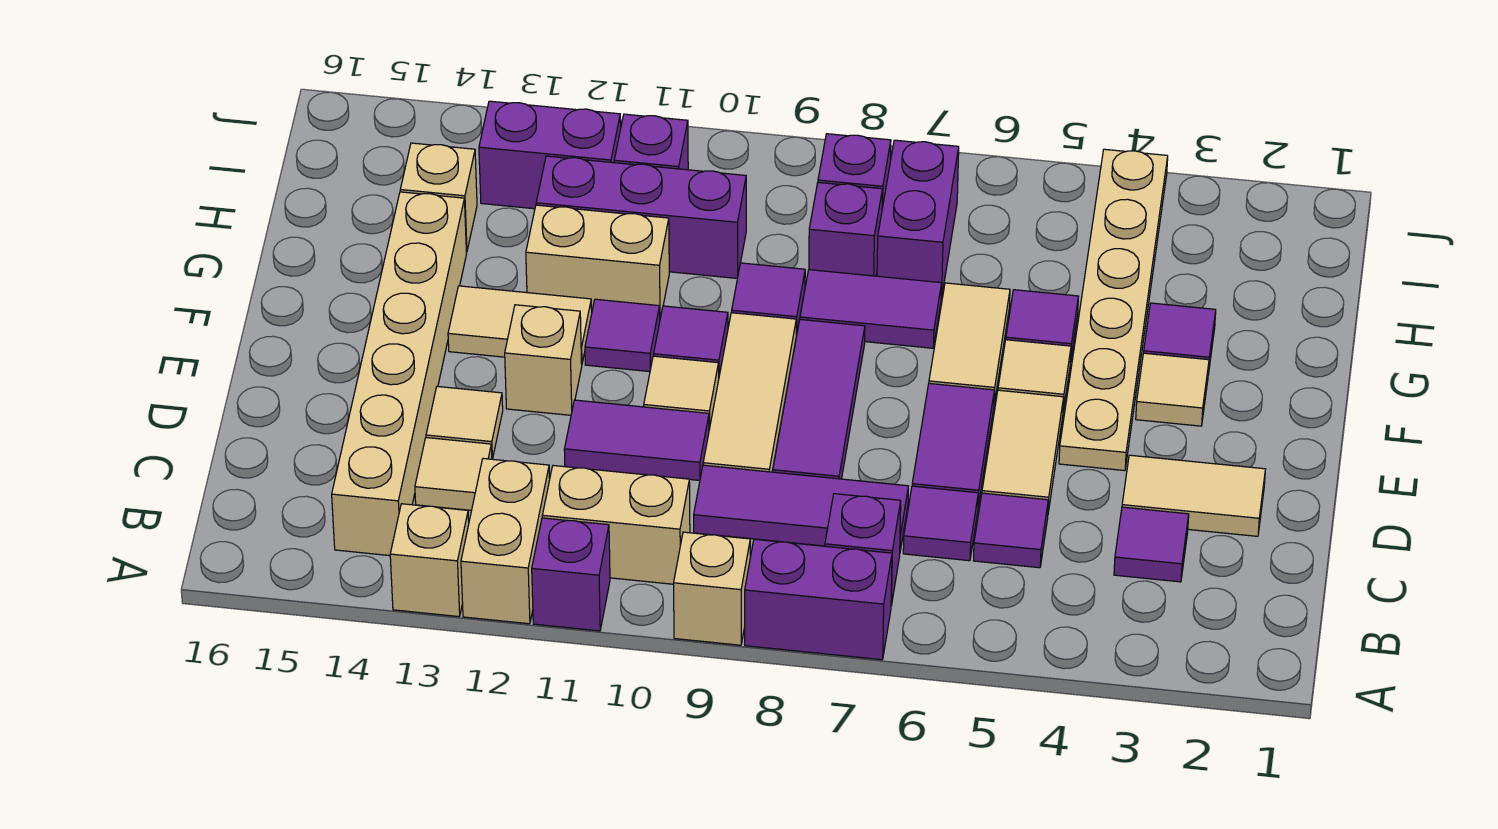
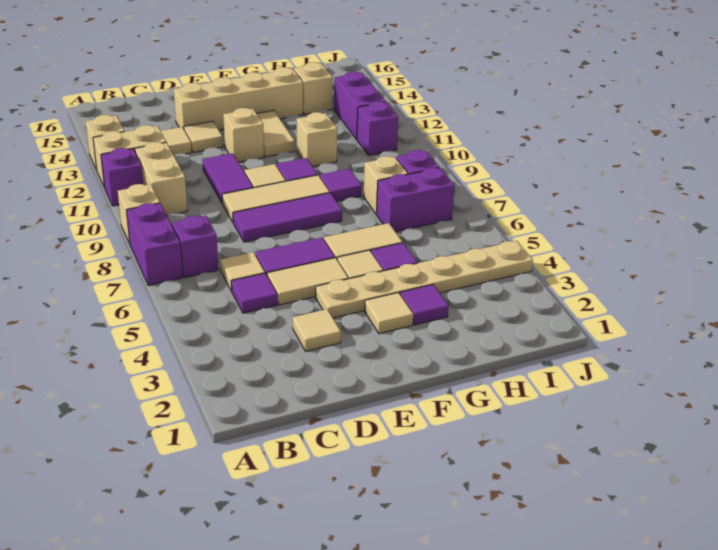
tan brick B14:G14 level 1 -> tan brick D14:G14 level 1
purple tile C3 level 1 -> none
purple tile C6 level 1 -> tan tile C6 level 1
purple tile C7:C9 level 1 -> none
tan tile D2:D3 level 1 -> tan tile D3 level 1
purple tile F11 level 1 -> none
purple tile G7:G8 level 1 -> none
tan brick G11:G12 level 1 -> tan brick G11 level 1
purple brick H8 level 1 -> tan brick H8 level 1
purple brick H10:H12 level 1 -> none

